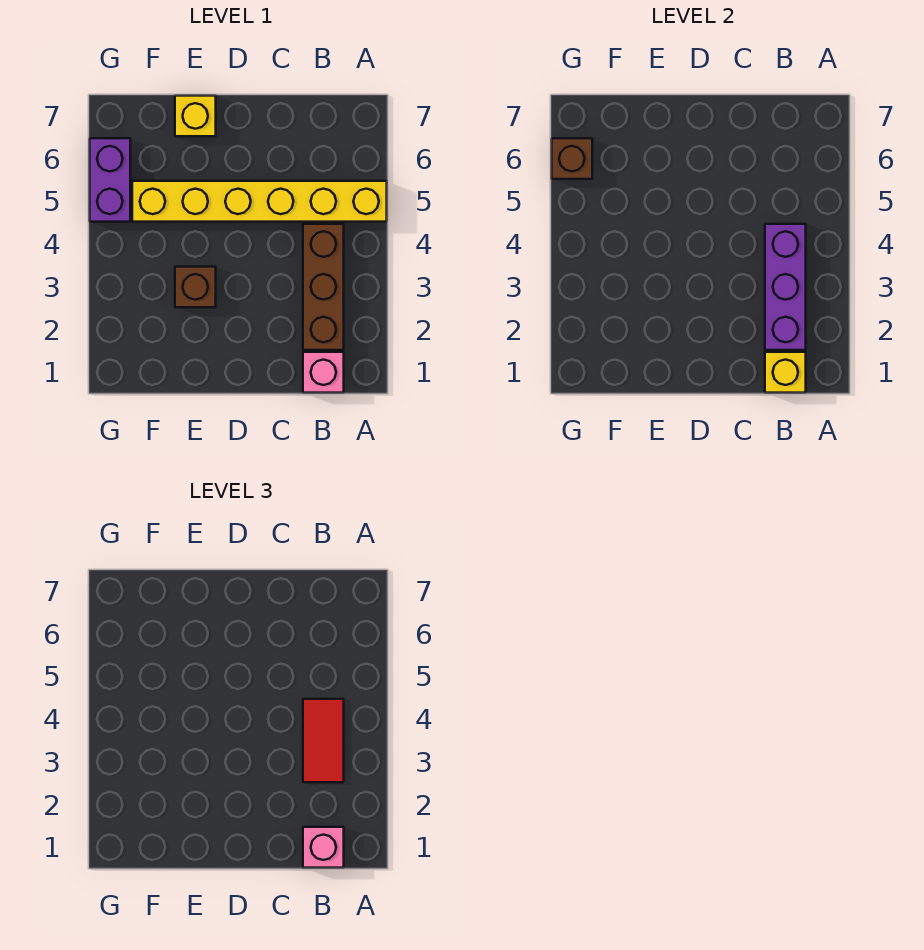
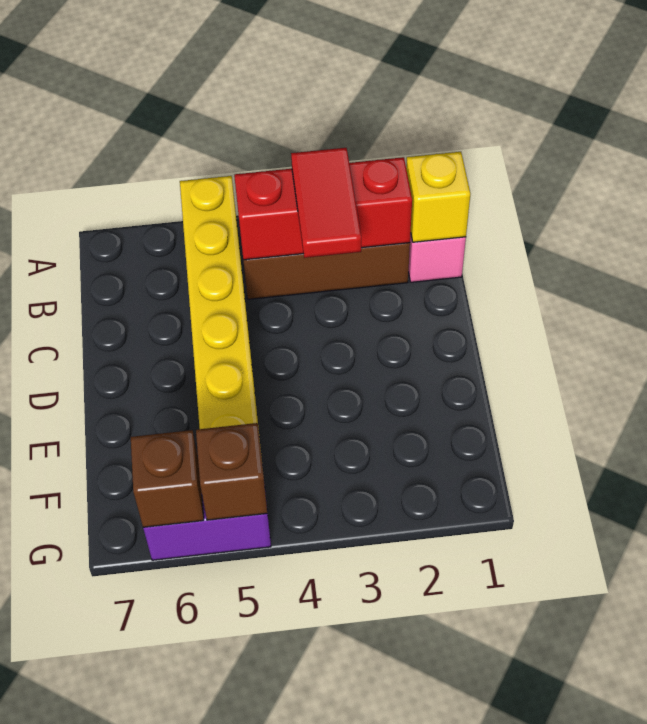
pink brick B1 level 3 -> none
purple brick B2:B4 level 2 -> red brick B2:B4 level 2
red tile B3:B4 level 3 -> red tile B3:C3 level 3
brown brick E3 level 1 -> brown brick G5 level 2
yellow brick E7 level 1 -> none

